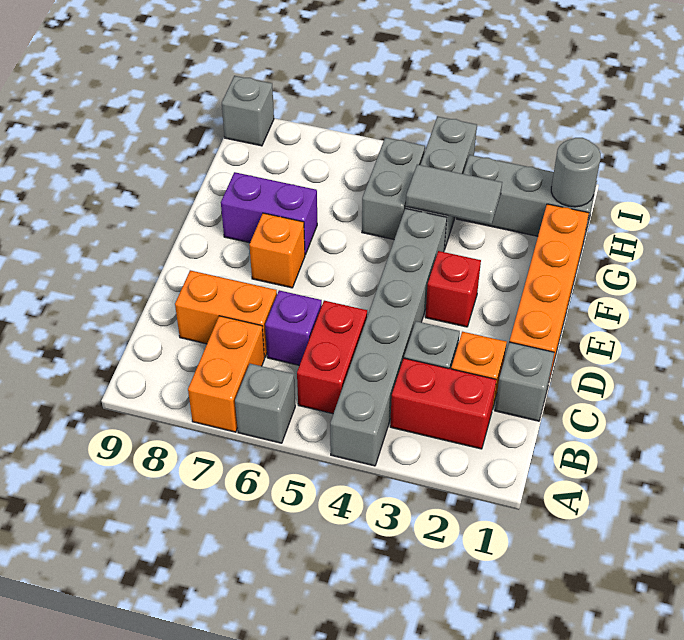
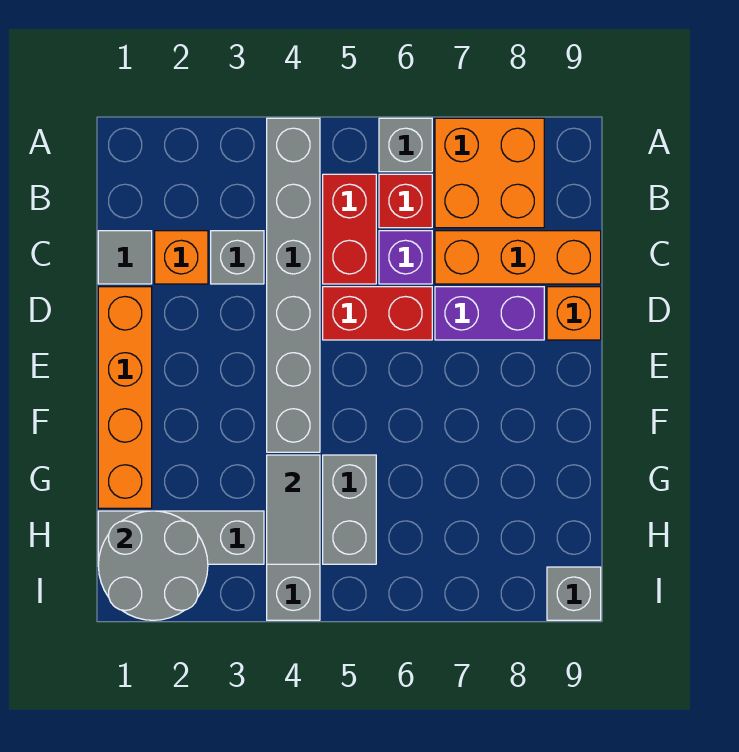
orange brick A7:B7 level 1 -> orange brick A7:B8 level 1
red brick B2:B3 level 1 -> red brick D5:D6 level 1
grey brick C1 level 1 -> grey tile C1 level 1
orange brick C7:C8 level 1 -> orange brick C7:C9 level 1
red brick E3 level 1 -> red brick B6 level 1
orange brick E7 level 1 -> orange brick D9 level 1
purple brick F7:F8 level 1 -> purple brick D7:D8 level 1
grey tile G3:G4 level 2 -> grey tile G4:H4 level 2
grey round brick H1 level 2 -> grey round brick H1:I2 level 2

